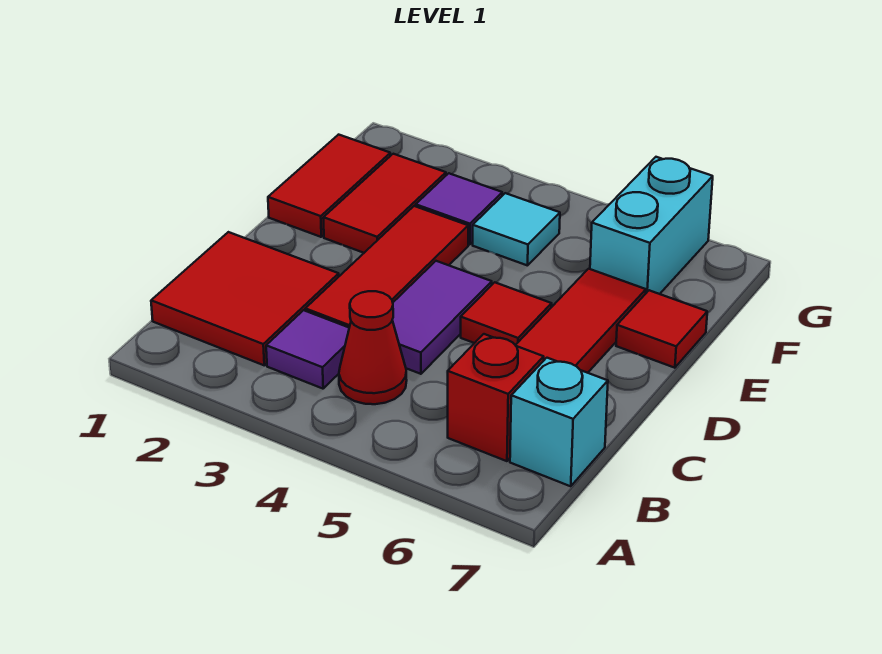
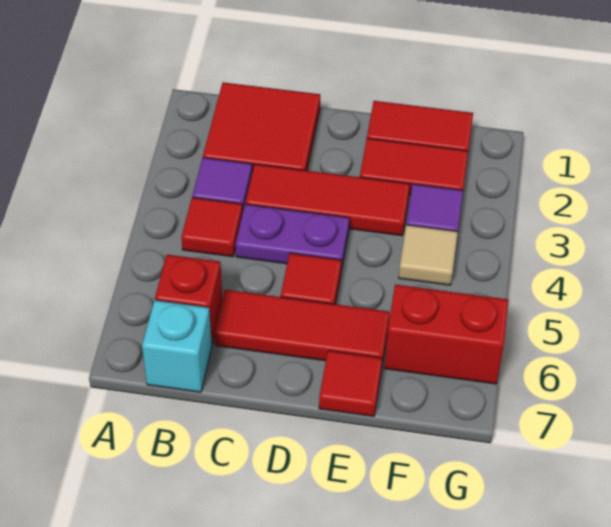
red cone B4 level 1 -> red tile B4 level 1
purple tile C4:D4 level 1 -> purple plate C4:D4 level 1
cyan tile F4 level 1 -> tan tile F4 level 1
cyan brick F6:G6 level 1 -> red brick F6:G6 level 1

